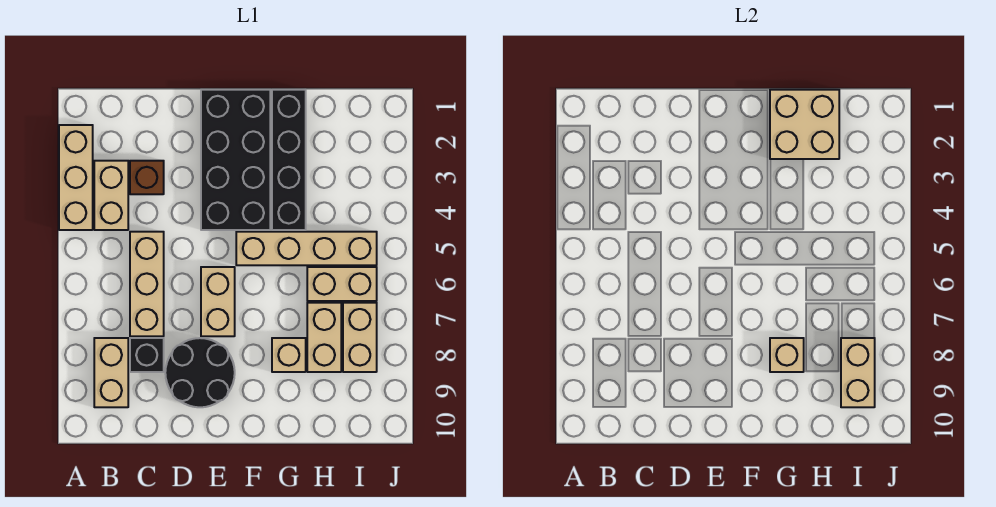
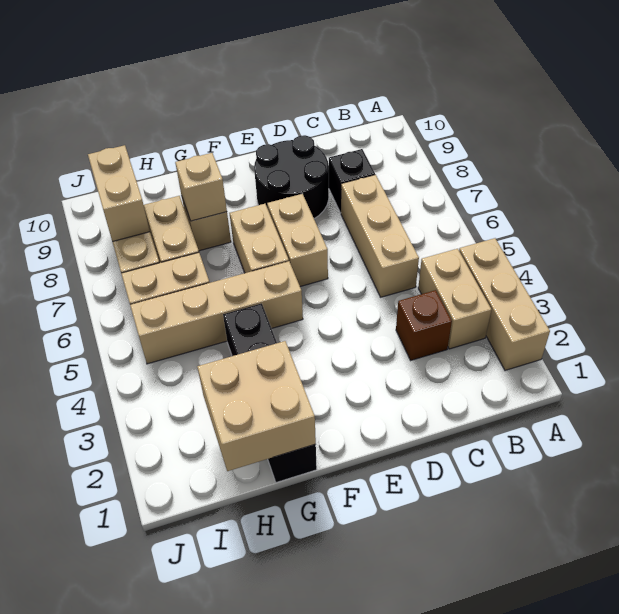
tan brick B8:B9 level 1 -> tan brick F6:F7 level 1
black brick E1:F4 level 1 -> none

